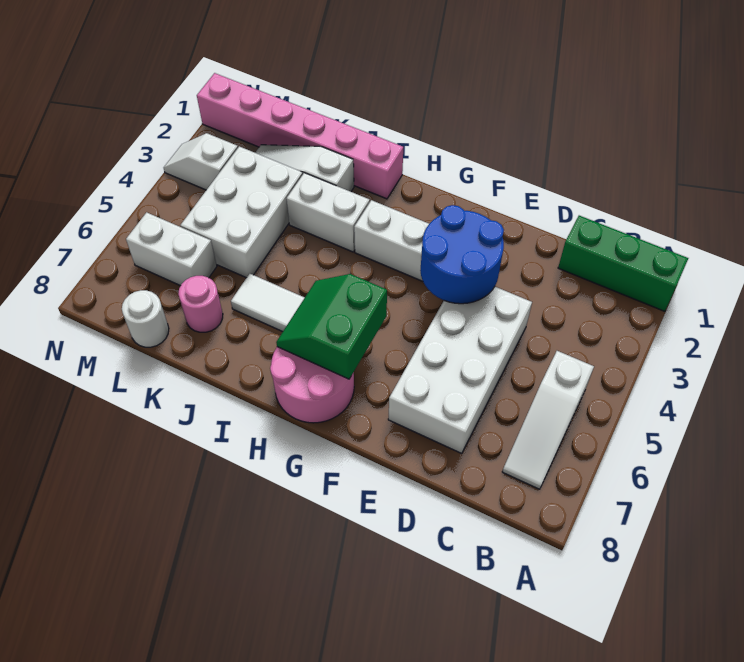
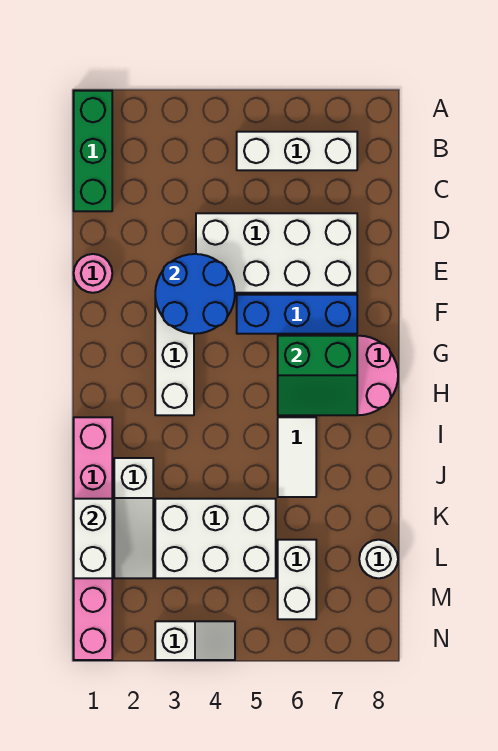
white slope B5:B7 level 1 top 5 -> white brick B5:B7 level 1
none -> blue brick F5:F7 level 1
white brick I3:J3 level 1 -> white brick K1:L1 level 2
pink round brick K7 level 1 -> pink round brick E1 level 1
white slope M3:N3 level 1 top M -> white slope N3:N4 level 1 top 3

